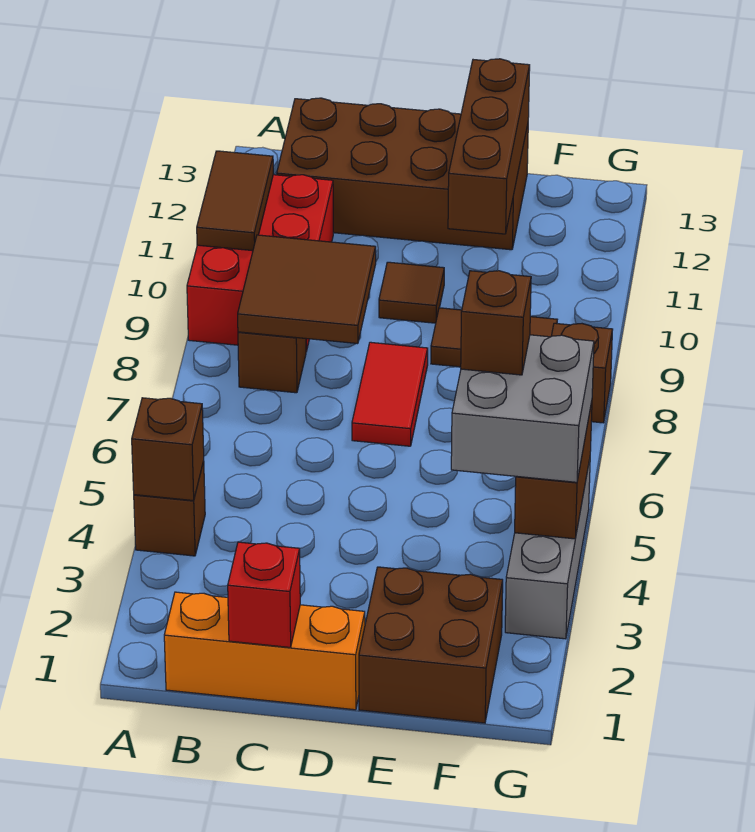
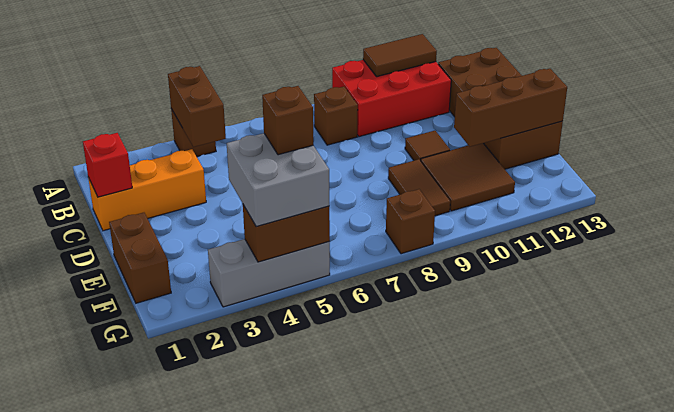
brown brick A4 level 2 -> brown brick A4:B4 level 2
orange brick B1:D1 level 1 -> orange brick C1:C3 level 1
brown tile B8:C9 level 2 -> brown tile E10:F11 level 1
red tile D7:D8 level 1 -> none
brown brick E1:F2 level 1 -> brown brick E1:F1 level 1

